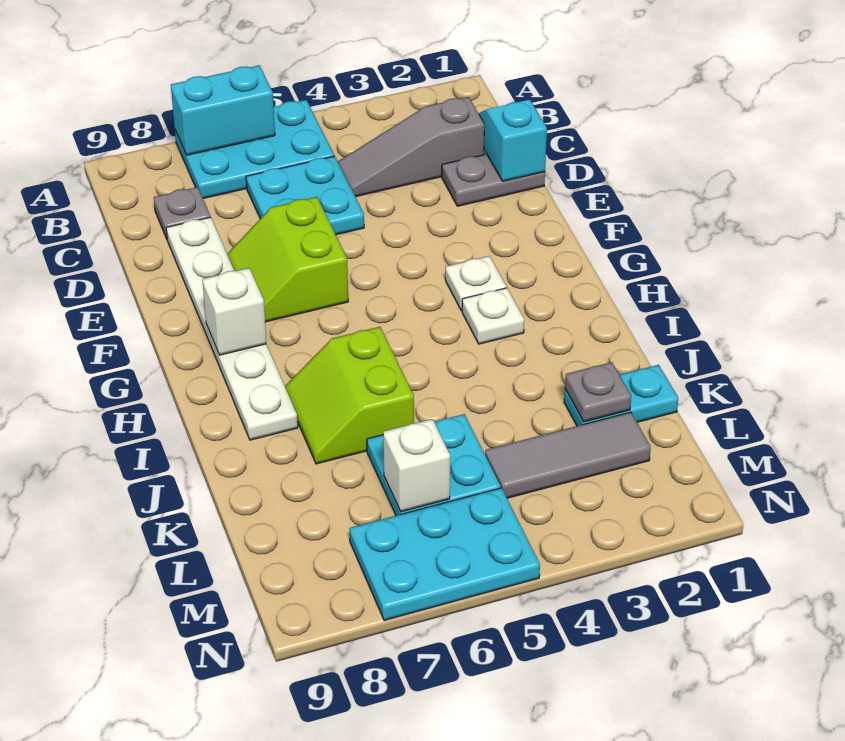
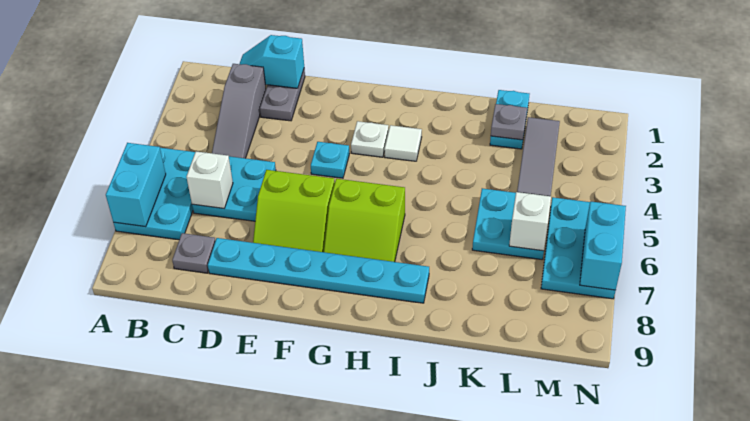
white plate D8:I8 level 1 -> cyan plate D8:I8 level 1
none -> cyan plate F4 level 1
white brick G8 level 2 -> white brick C6 level 2
white plate H3 level 1 -> white tile H3 level 1
lime slope I6:J7 level 1 top 6 -> lime slope G6:H7 level 1 top 6
none -> cyan brick N6:N7 level 2

